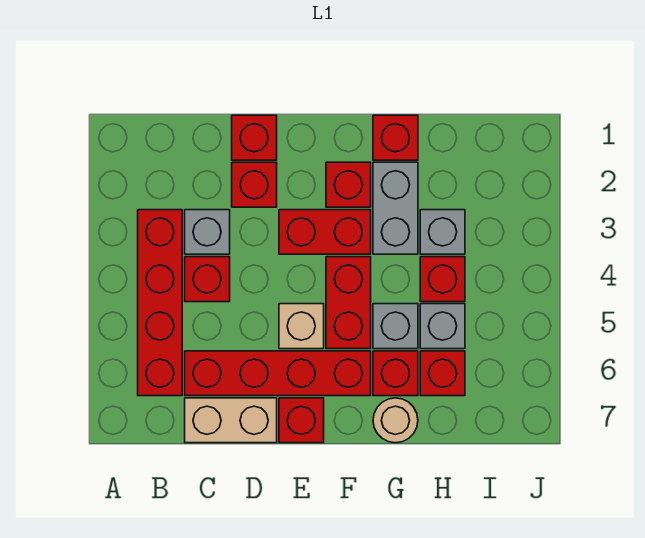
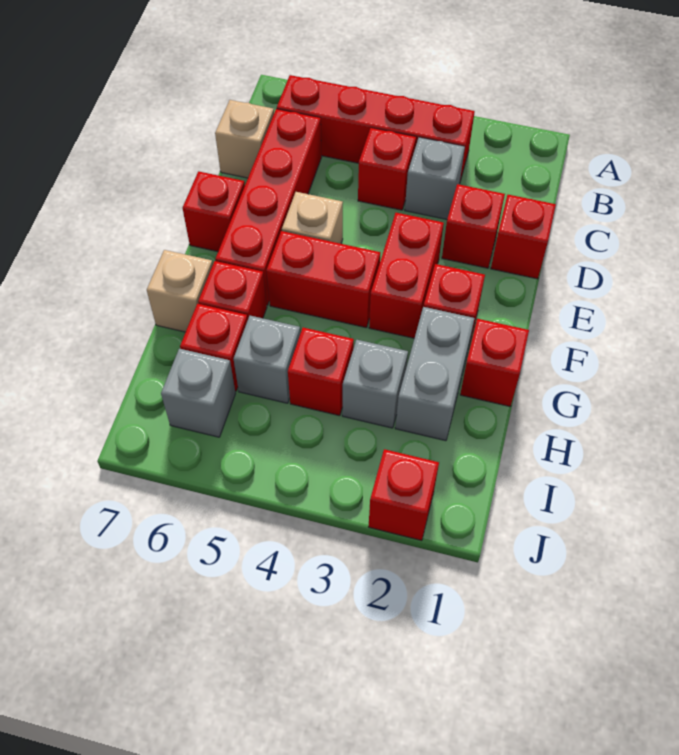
tan brick C7:D7 level 1 -> tan brick C7 level 1
grey brick G2:G3 level 1 -> grey brick G2:H2 level 1
grey brick G5 level 1 -> grey brick I6 level 1
tan round brick G7 level 1 -> tan brick G7 level 1
none -> red brick J2 level 1

